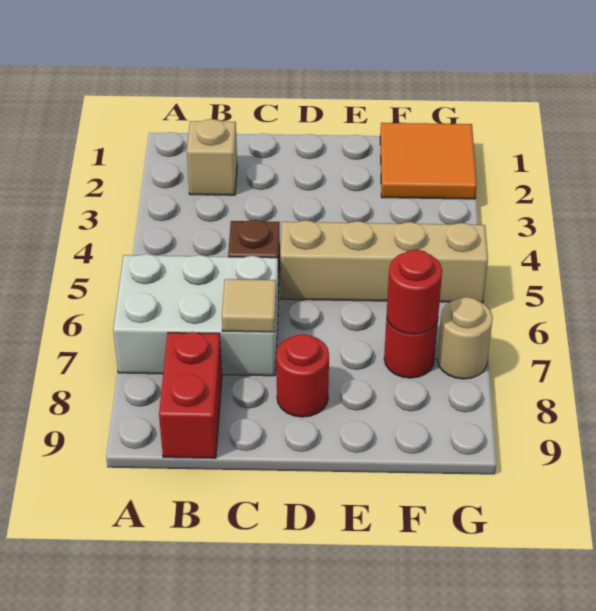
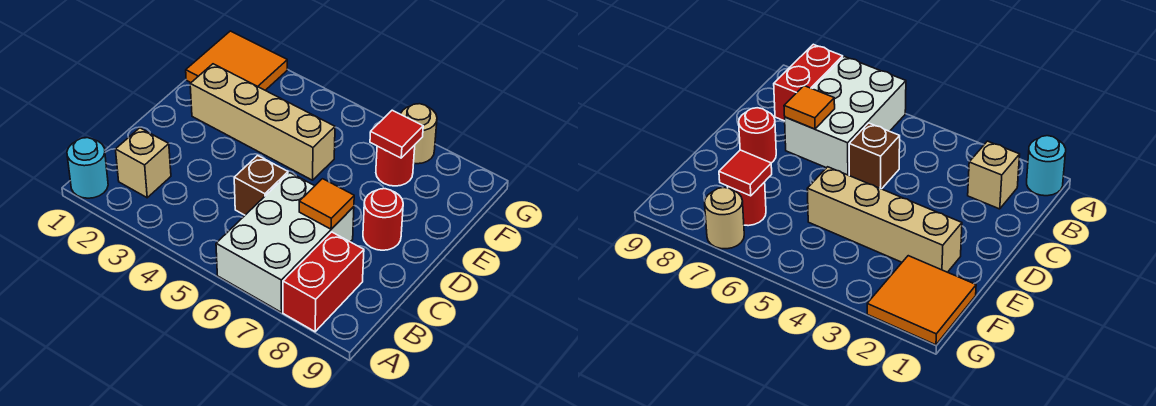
none -> cyan round brick A1 level 1
red brick B8:B9 level 1 -> red brick A8:B8 level 1
tan tile C7 level 2 -> orange tile C7 level 2
tan brick D5:G5 level 1 -> tan brick E2:E5 level 1
red round brick F7 level 2 -> red tile F7 level 2

